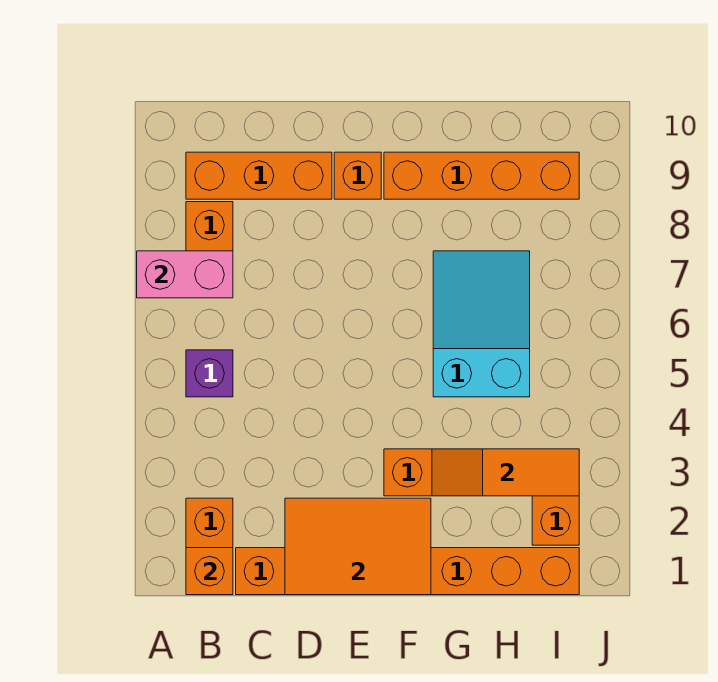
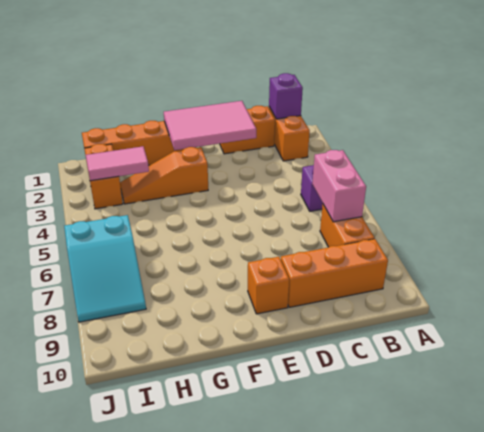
pink brick A7:B7 level 2 -> pink brick B6:B7 level 2
orange brick B1 level 2 -> purple brick B1 level 2
orange tile D1:F2 level 2 -> pink tile D1:F2 level 2
orange brick F9:I9 level 1 -> none
cyan slope G5:H7 level 1 top 5 -> cyan slope I6:J8 level 1 top 6
orange tile H3:I3 level 2 -> pink tile H3:I3 level 2

